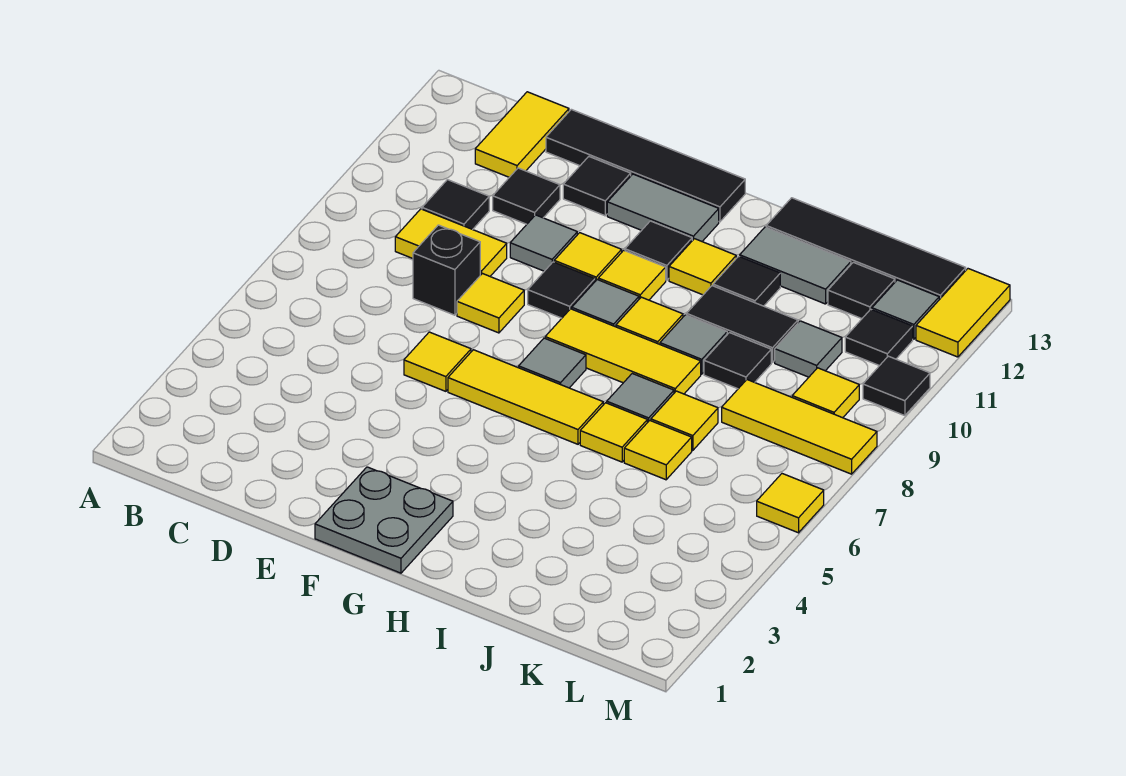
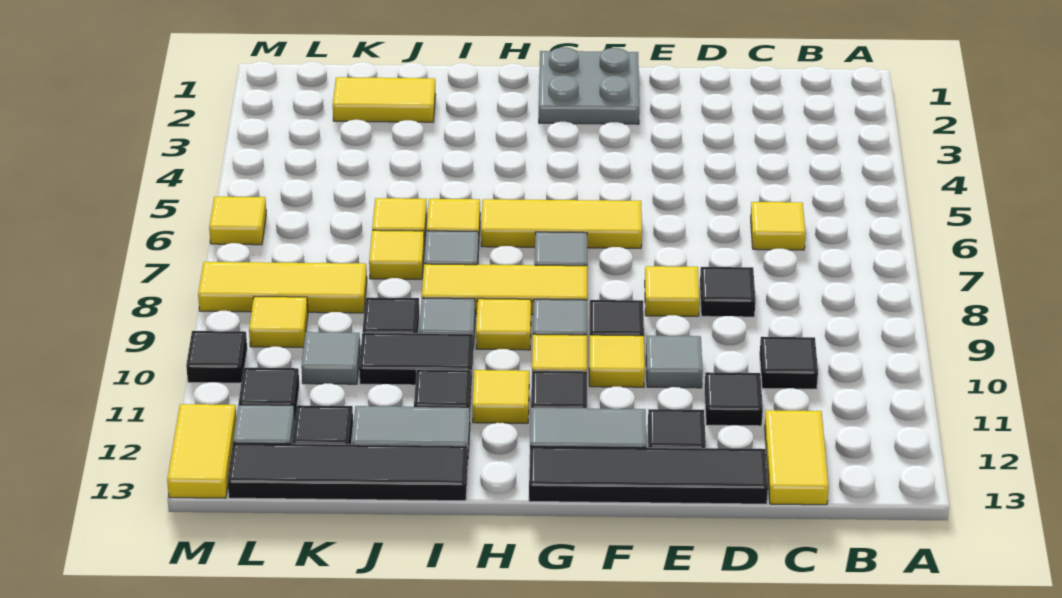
yellow tile C9:D9 level 1 -> yellow tile J2:K2 level 1
black brick D8 level 1 -> black tile D8 level 1
yellow tile E6 level 1 -> yellow tile C6 level 1

